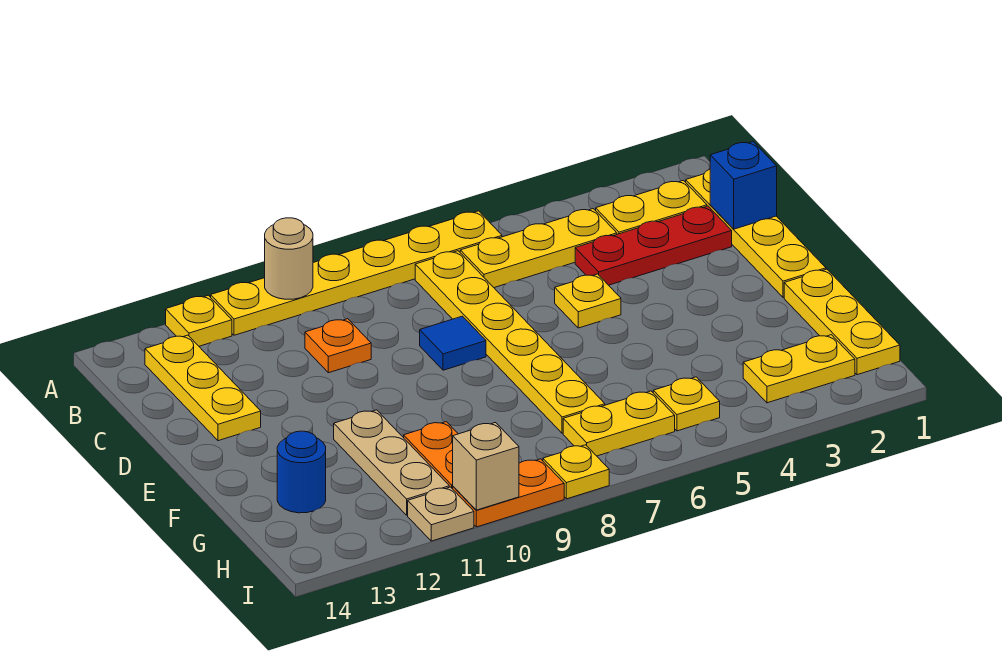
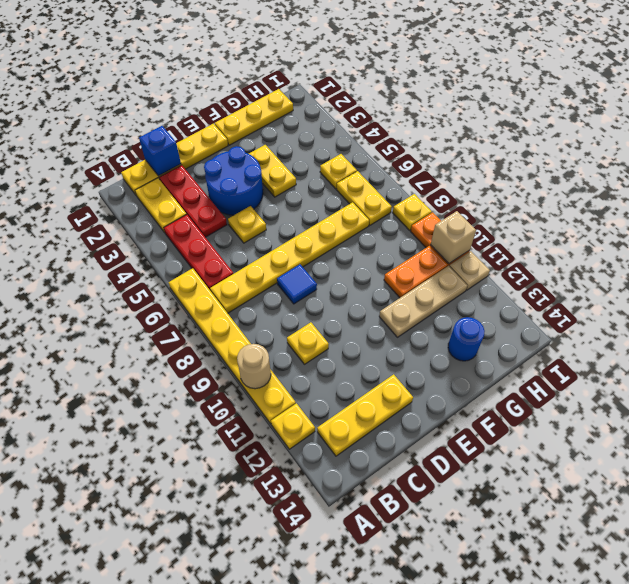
yellow plate B4:B6 level 1 -> red plate B4:B6 level 1
orange plate C10 level 1 -> yellow plate C10 level 1
none -> blue round brick D3:E4 level 1
yellow plate H2:H3 level 1 -> yellow plate F3:F4 level 1

